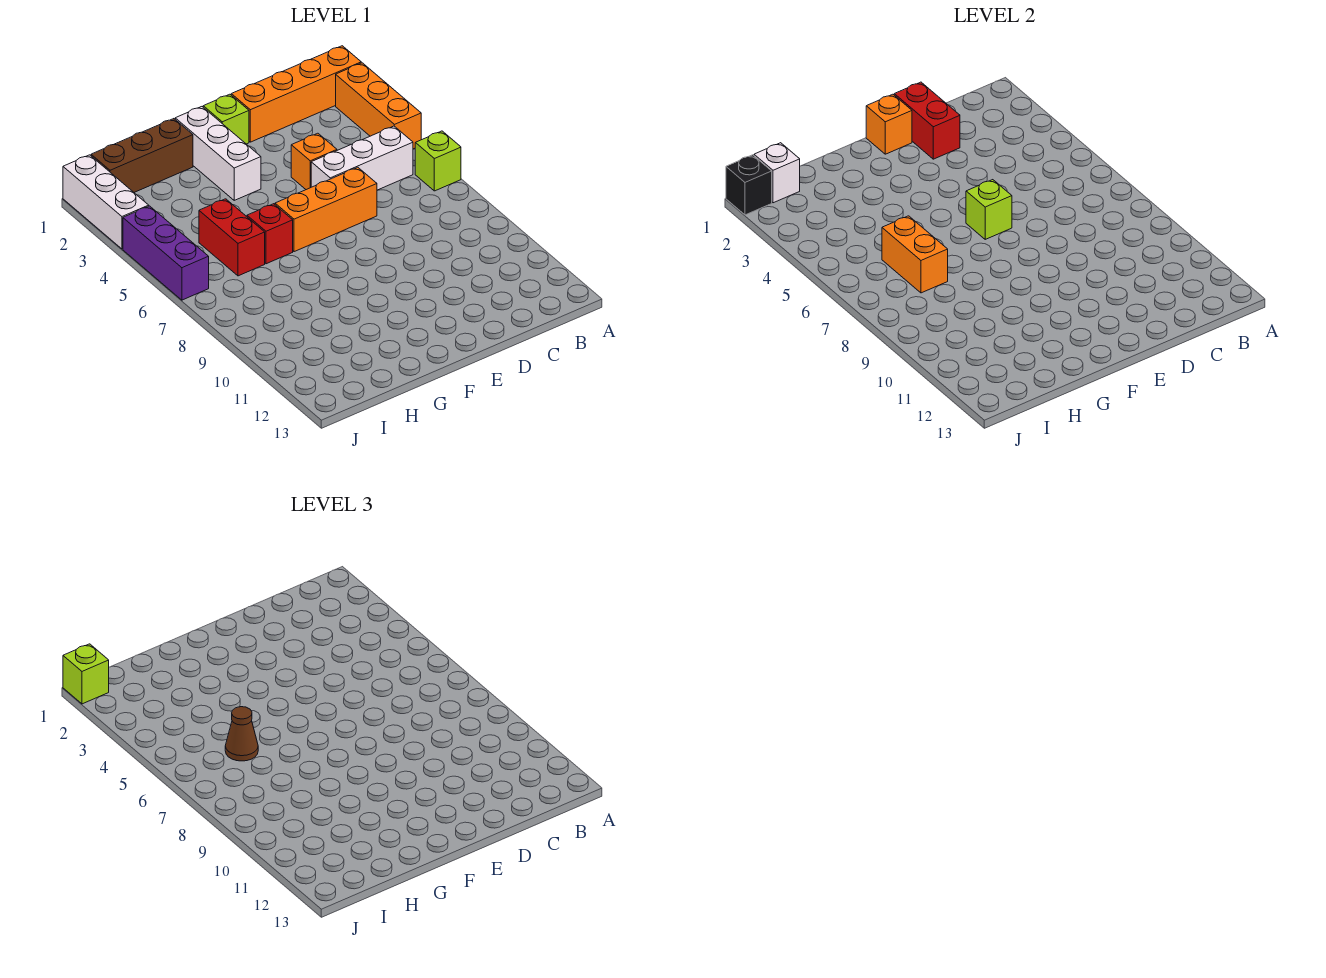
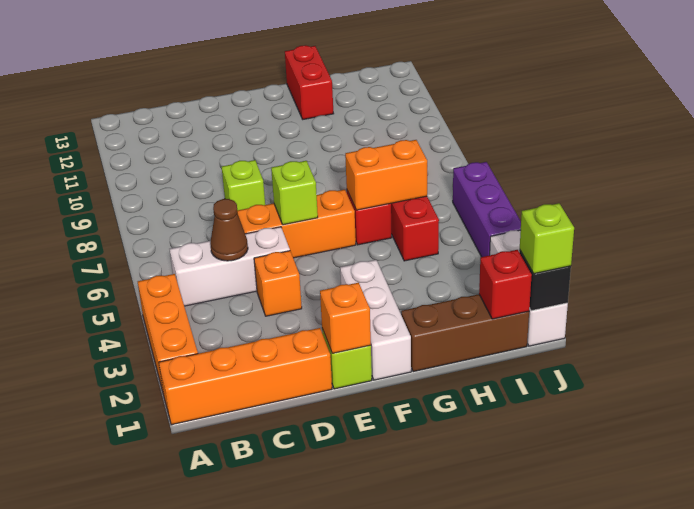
lime brick A6 level 1 -> lime brick D8 level 1
red brick D1:D2 level 2 -> red brick G12:G13 level 1
orange brick H6:H7 level 2 -> orange brick G6:H6 level 2
brown cone H6 level 3 -> brown cone C5 level 2
white brick I1 level 2 -> red brick I1 level 2

